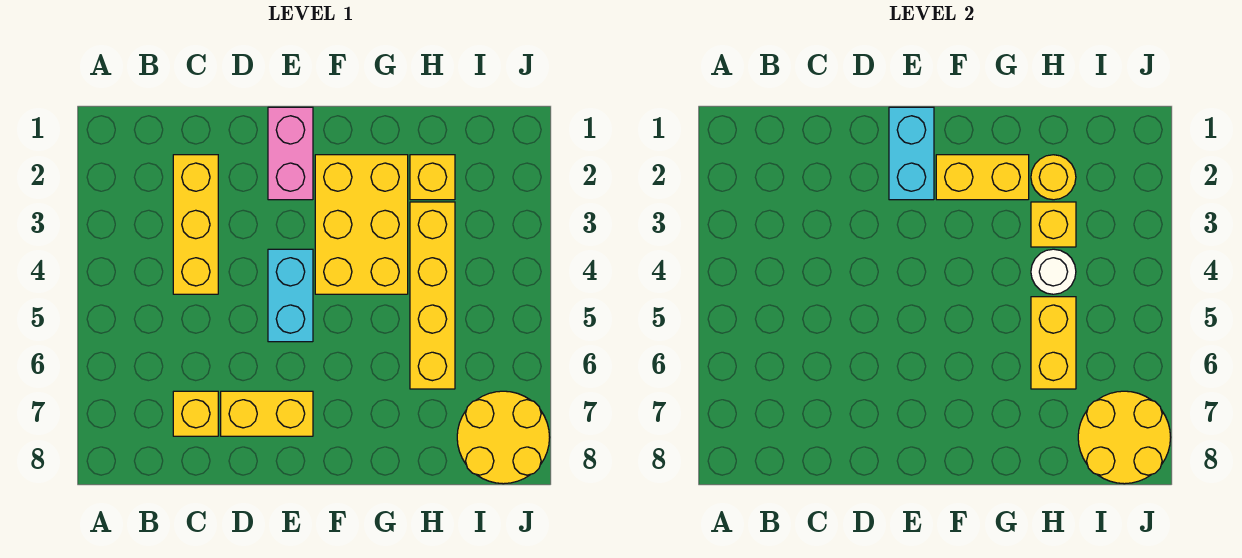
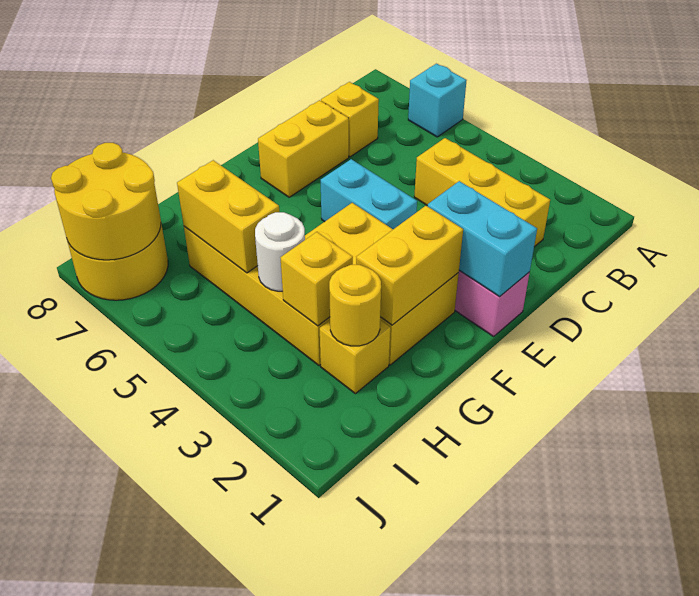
none -> cyan brick A6 level 1

